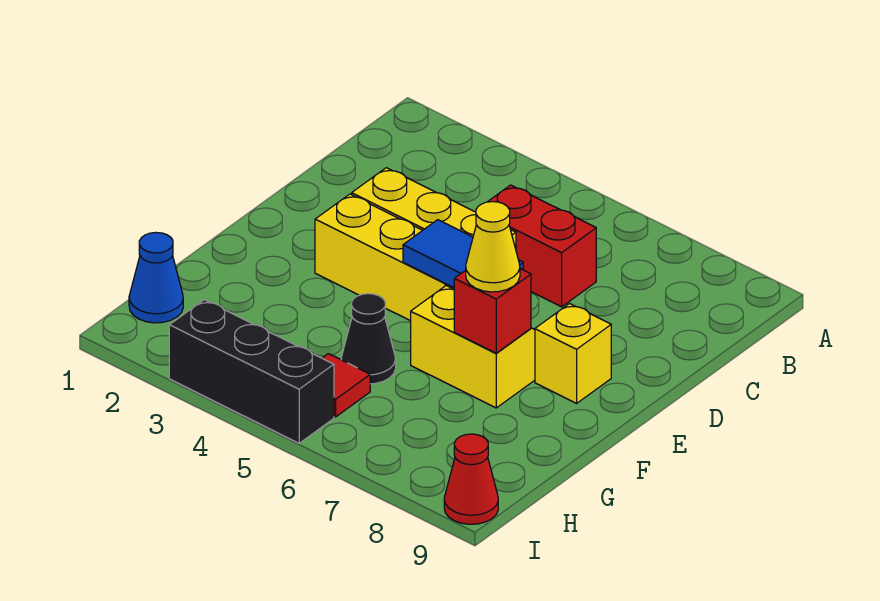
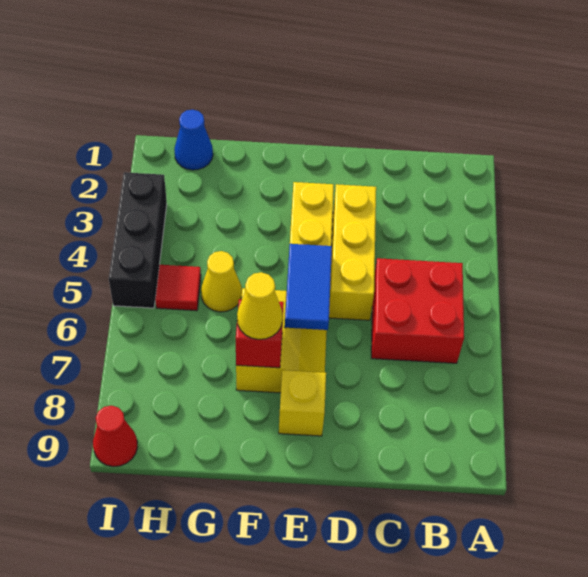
red brick C5:C6 level 1 -> red brick B5:C6 level 1
black cone G5 level 1 -> yellow cone G5 level 1

